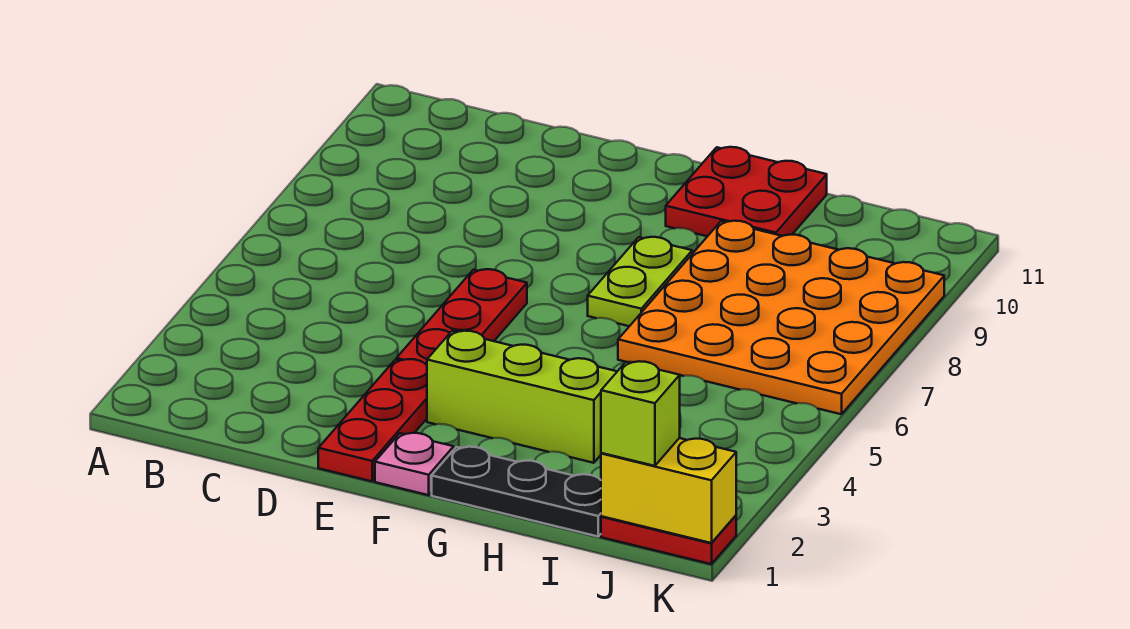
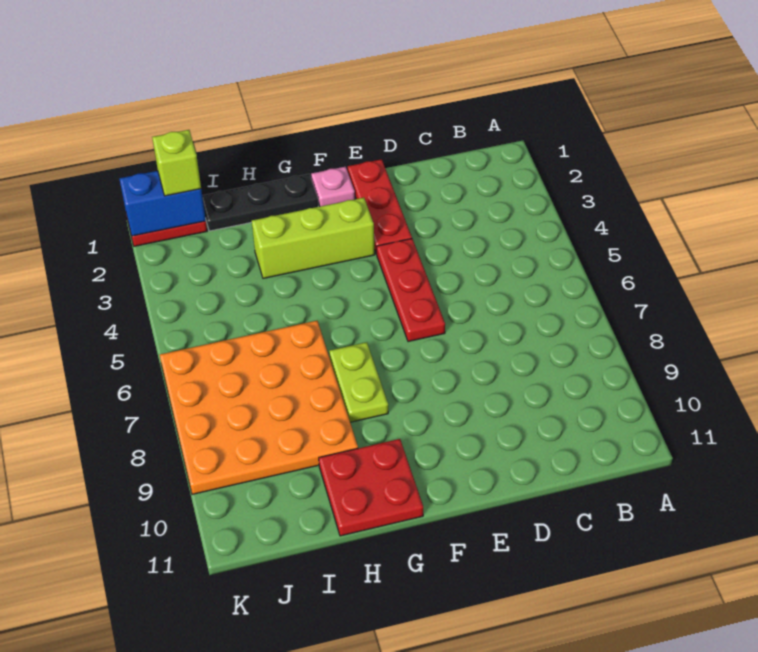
yellow brick J1:K1 level 2 -> blue brick J1:K1 level 2

